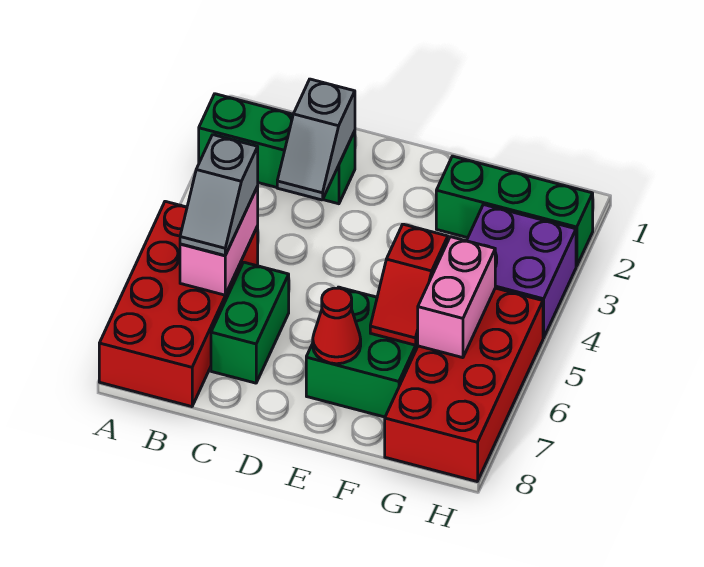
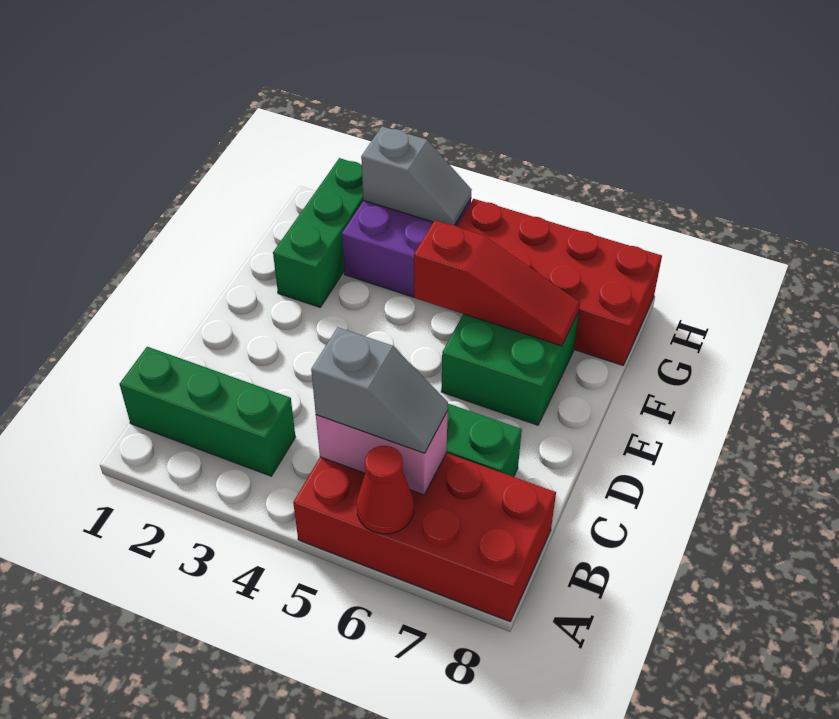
green brick A2:C2 level 1 -> green brick B1:B3 level 1
grey slope C2:C3 level 2 top 2 -> grey slope H3:H4 level 2 top 3
red cone E7 level 2 -> red cone A6 level 2
red slope F5:F6 level 2 top 5 -> red slope F5:F7 level 2 top 5
pink brick G5:G6 level 2 -> none

